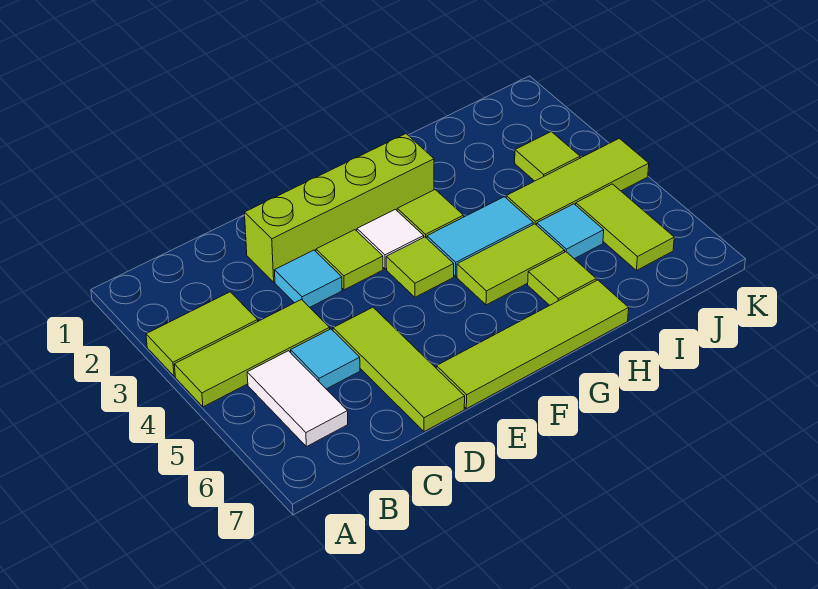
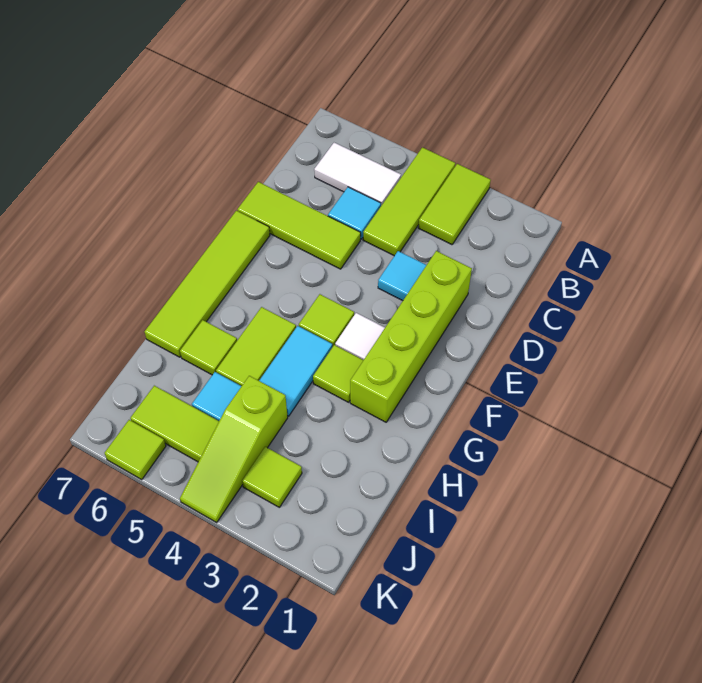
lime tile E3 level 1 -> lime tile K6 level 1
lime tile I4:K4 level 1 -> lime slope I4:K4 level 1 top I

